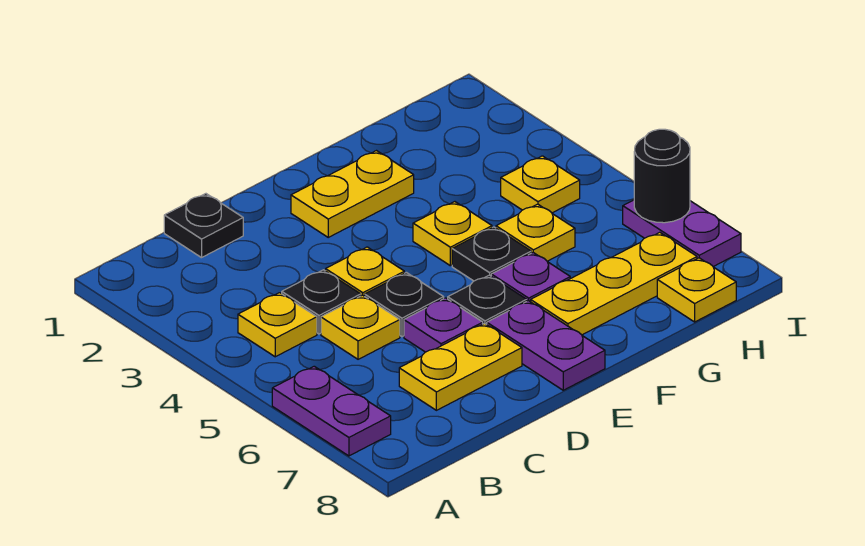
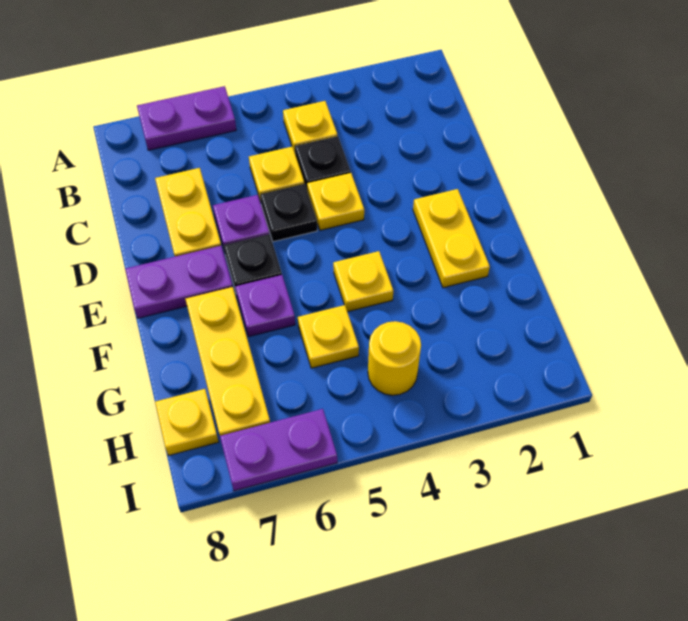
black plate C1 level 1 -> none
black plate F5 level 1 -> none
yellow plate H4 level 1 -> yellow round brick H4 level 1
black round brick I6 level 2 -> none

